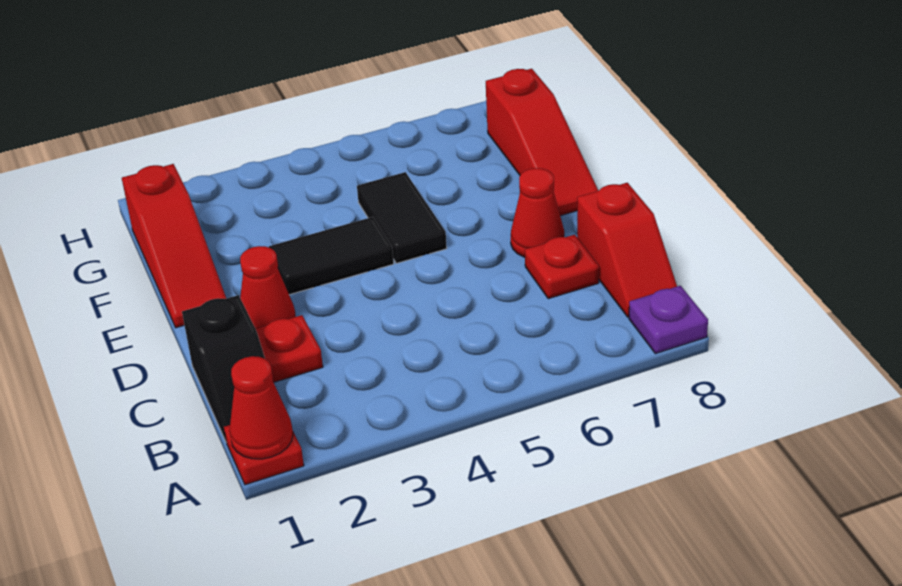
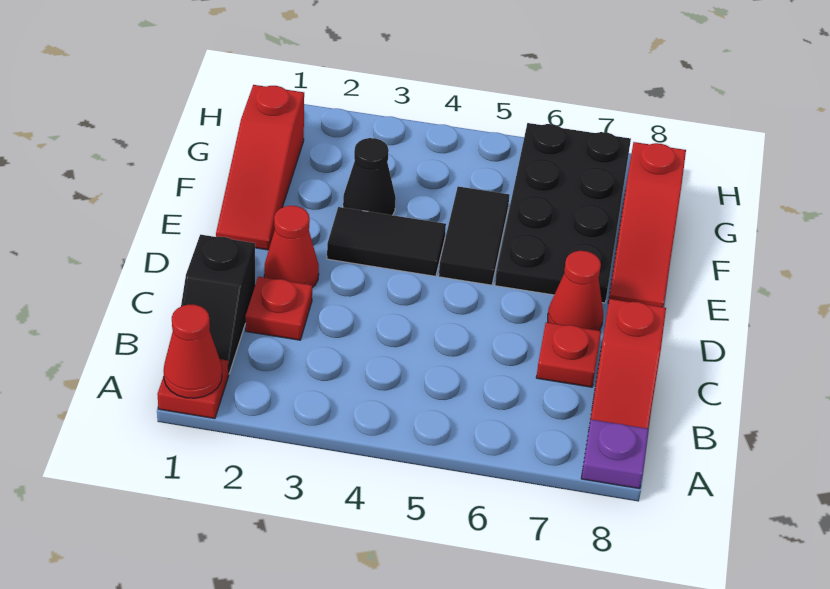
none -> black plate E6:H7 level 1
none -> black cone F3 level 1

